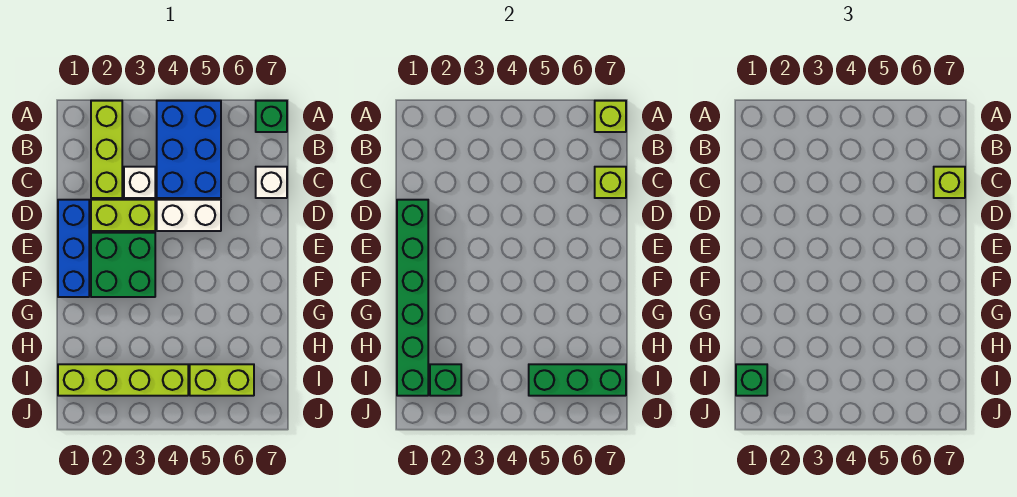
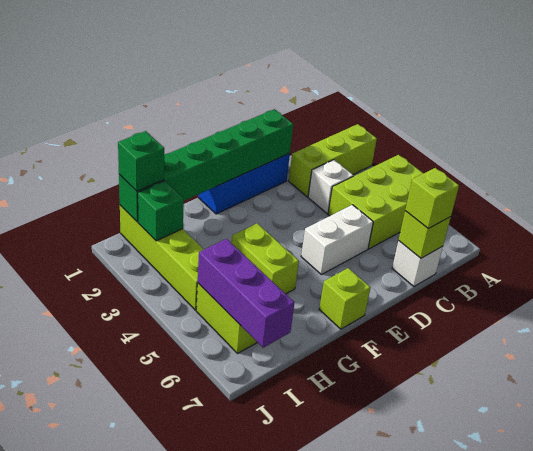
blue brick A4:C5 level 1 -> lime brick A4:C5 level 1
green brick A7 level 1 -> none
lime brick A7 level 2 -> lime brick F7 level 1
lime brick D2:D3 level 1 -> lime brick G4:G5 level 1
white brick D4:D5 level 1 -> white brick D5:E5 level 1
green brick E2:F3 level 1 -> none
green brick I5:I7 level 2 -> purple brick I5:I7 level 2

